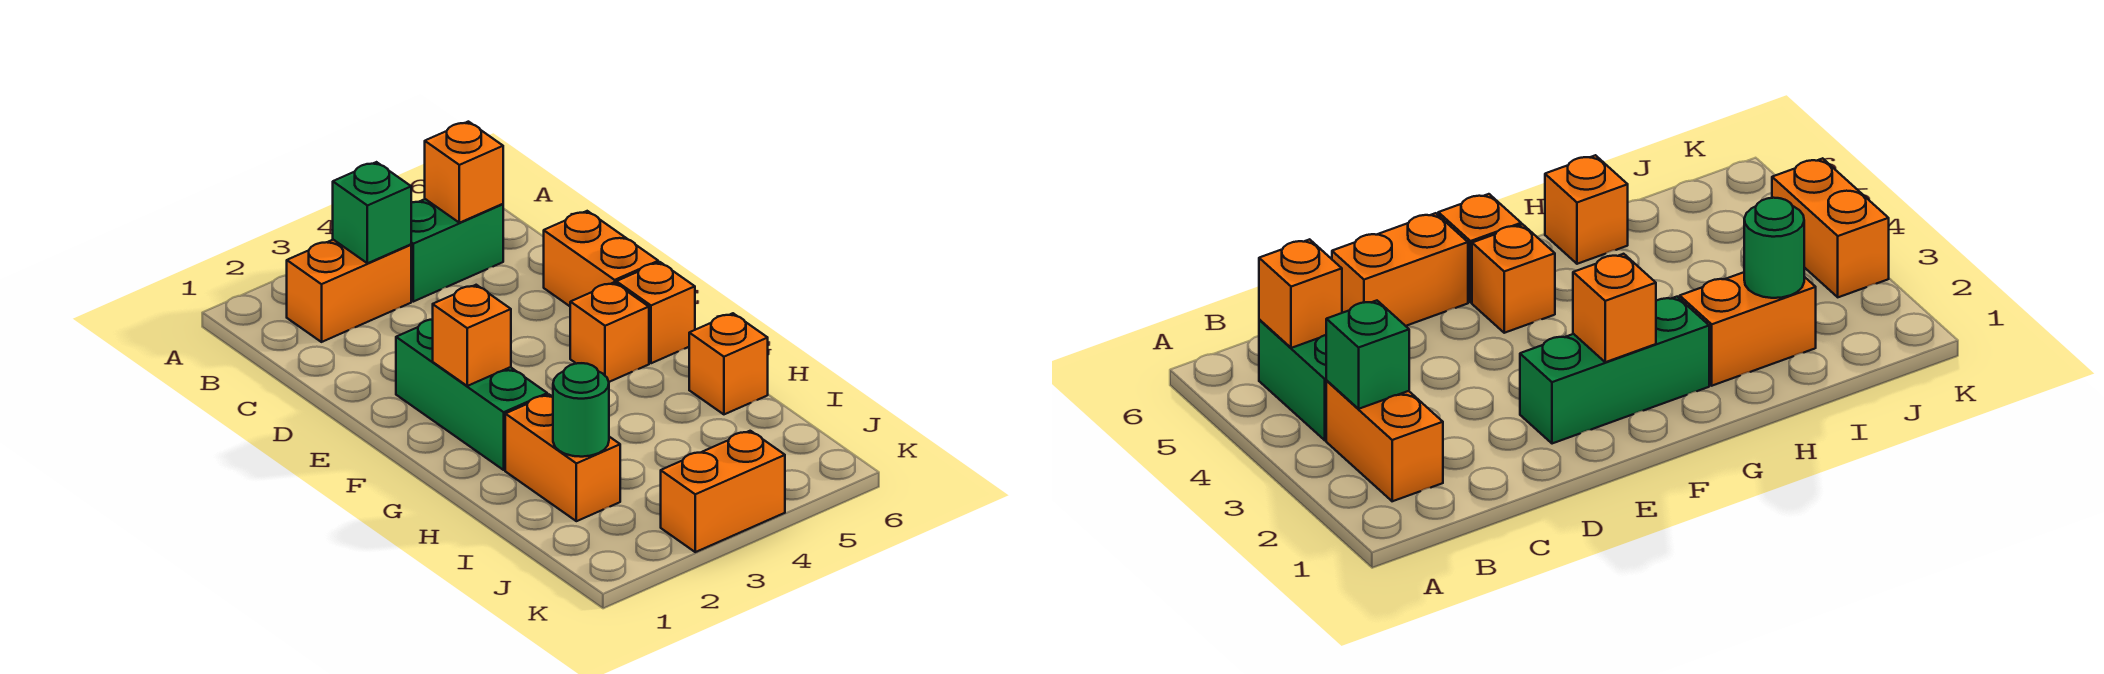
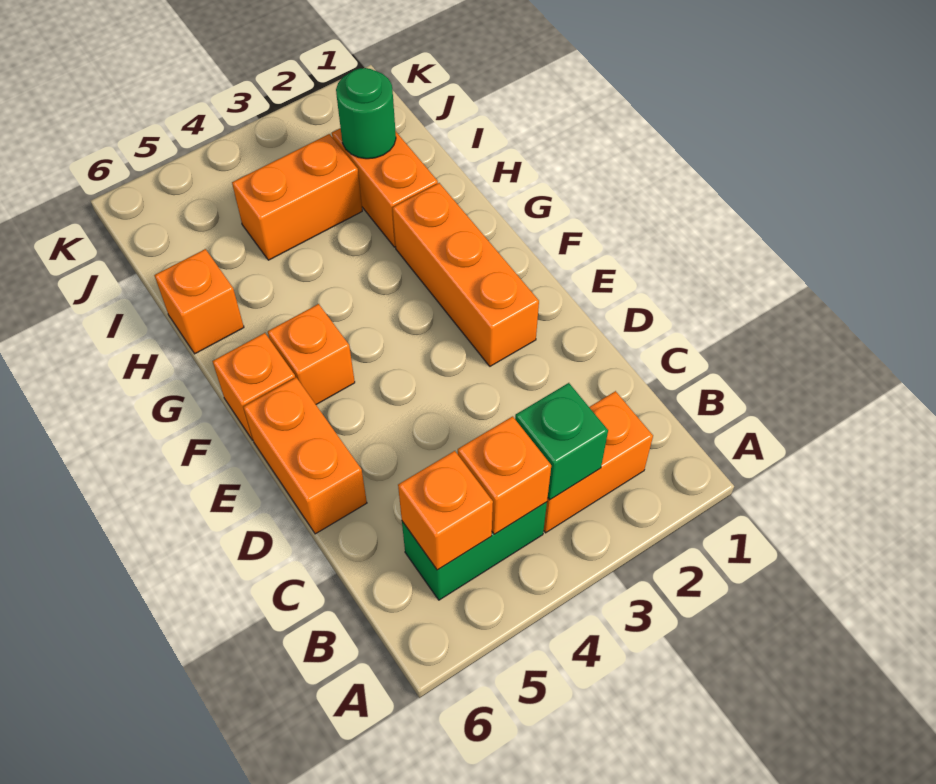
green brick E2:G2 level 1 -> orange brick E2:G2 level 1
orange brick F2 level 2 -> orange brick B4 level 2
orange brick K3:K4 level 1 -> orange brick I3:I4 level 1

